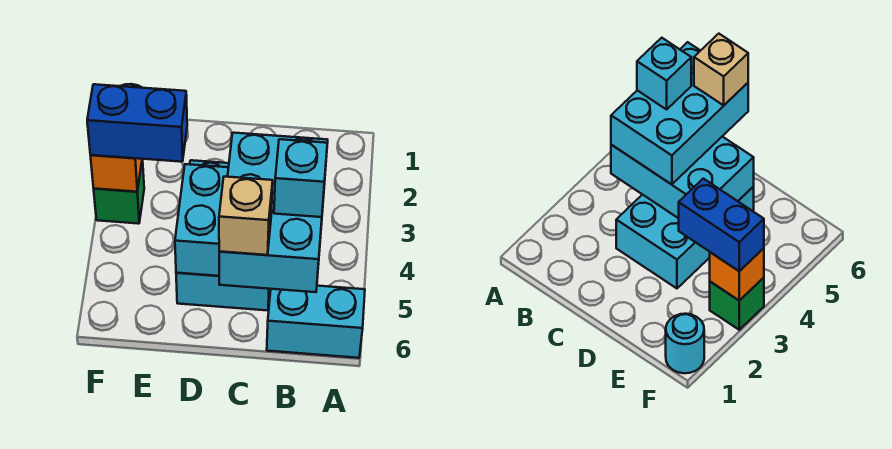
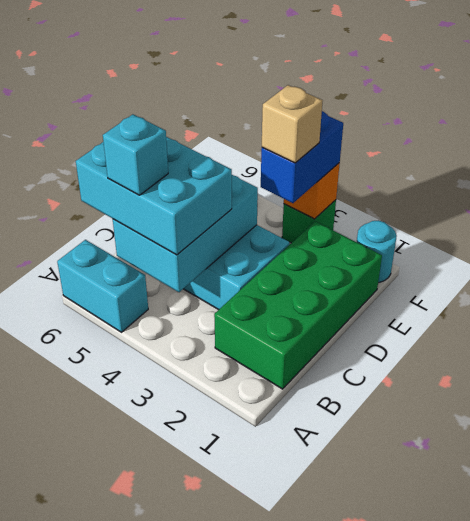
cyan brick A6:B6 level 1 -> cyan brick A5:A6 level 1
none -> green brick B1:E2 level 1
tan brick C6 level 4 -> tan brick E3 level 4

